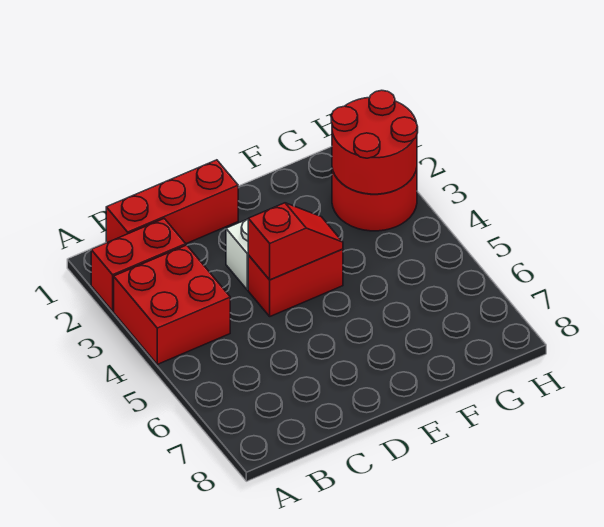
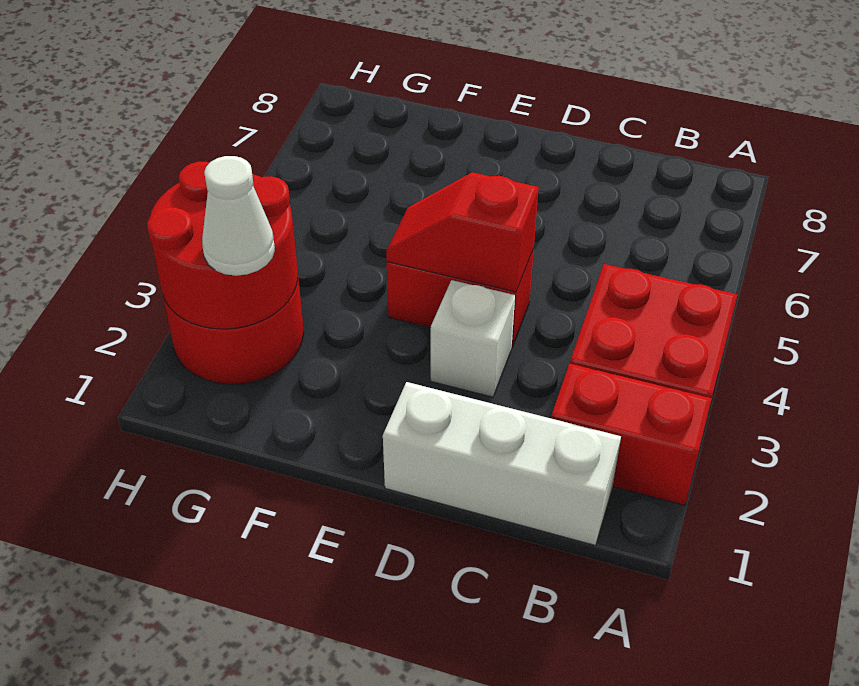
red brick B1:D1 level 1 -> white brick B1:D1 level 1
none -> white cone G2 level 3

